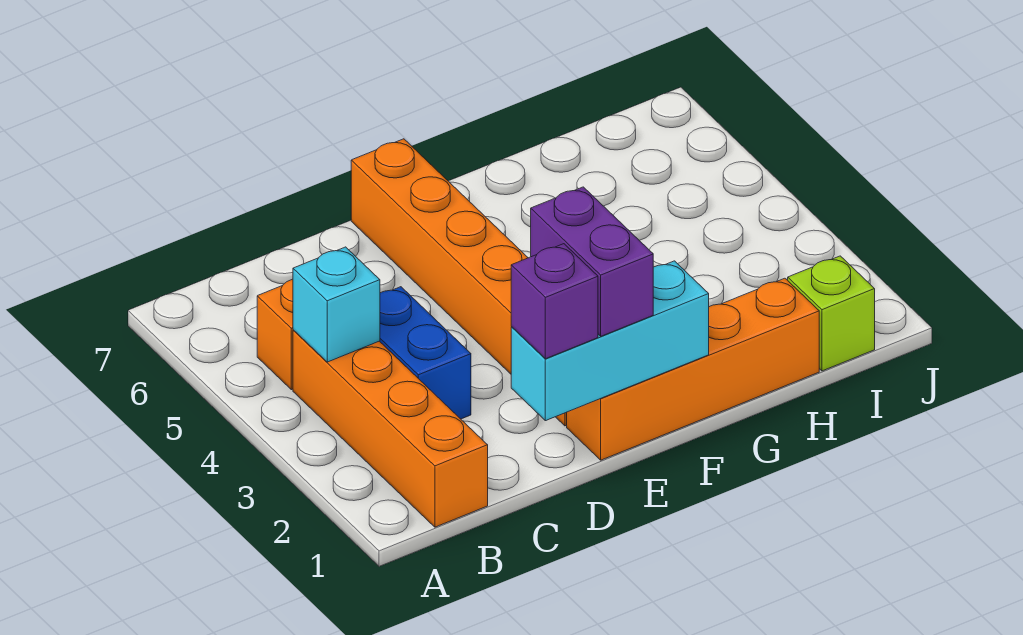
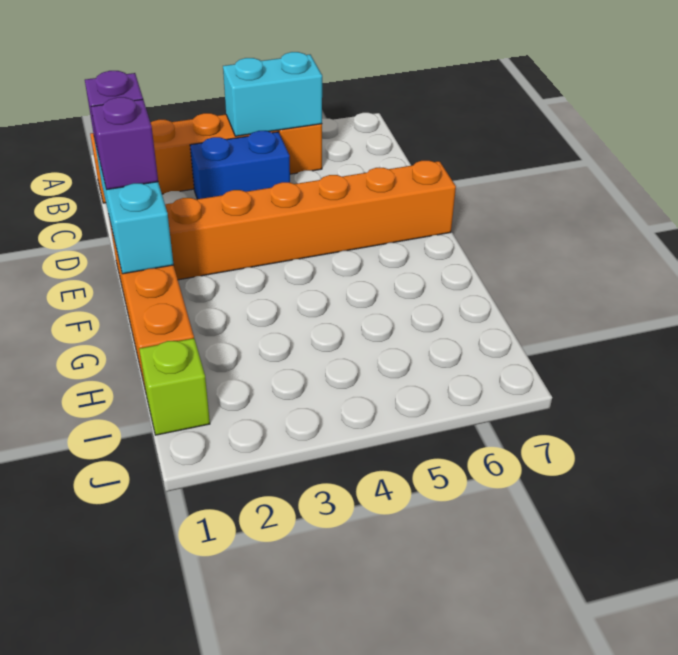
cyan brick B4 level 2 -> cyan brick B4:B5 level 2
purple brick E1:E2 level 3 -> purple brick E1 level 3

